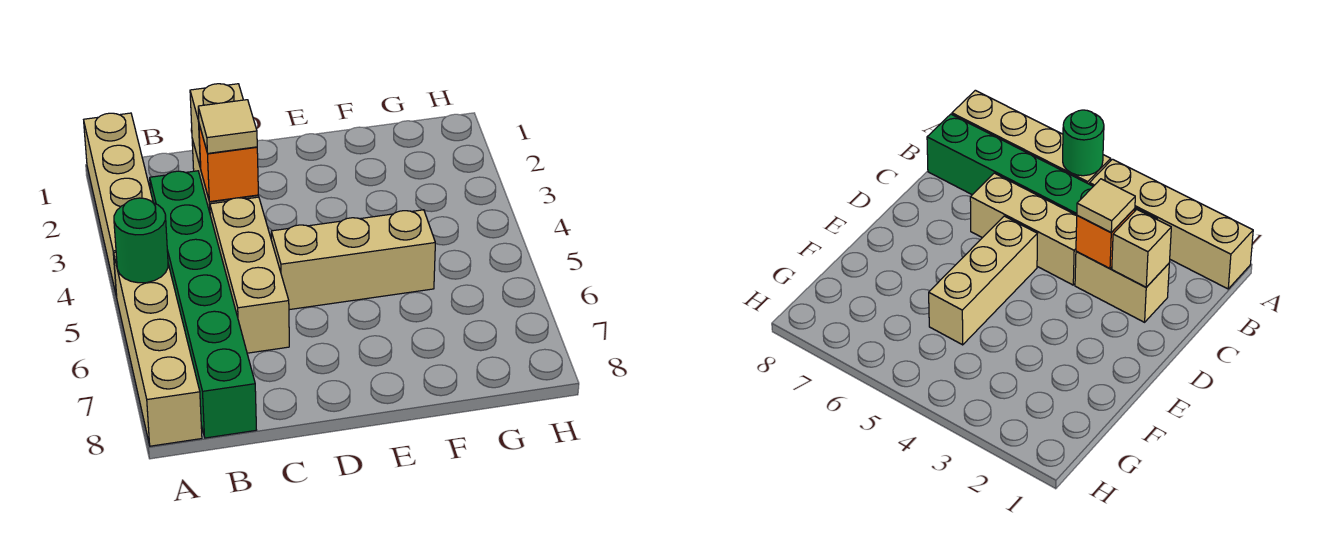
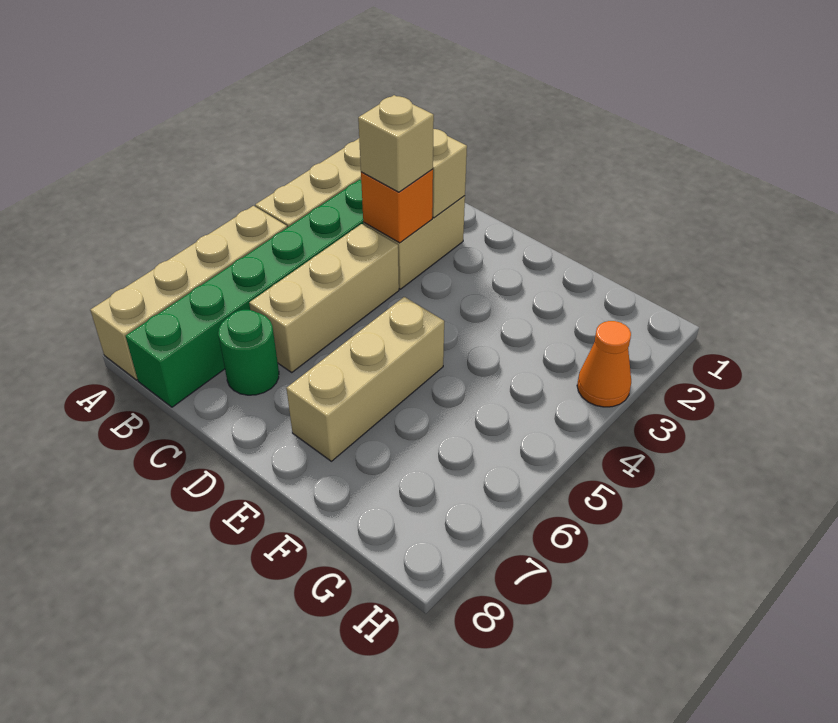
green round brick A5 level 2 -> green round brick C7 level 1
tan tile C3 level 3 -> tan brick C3 level 3
tan brick D5:F5 level 1 -> tan brick E5:E7 level 1
none -> orange cone H3 level 1

